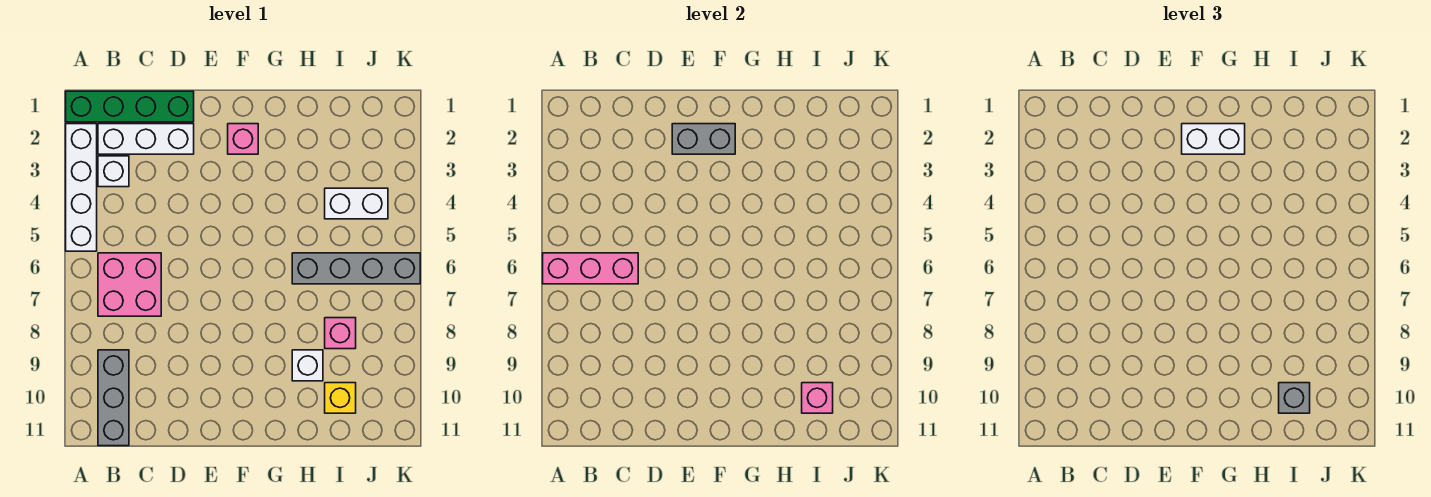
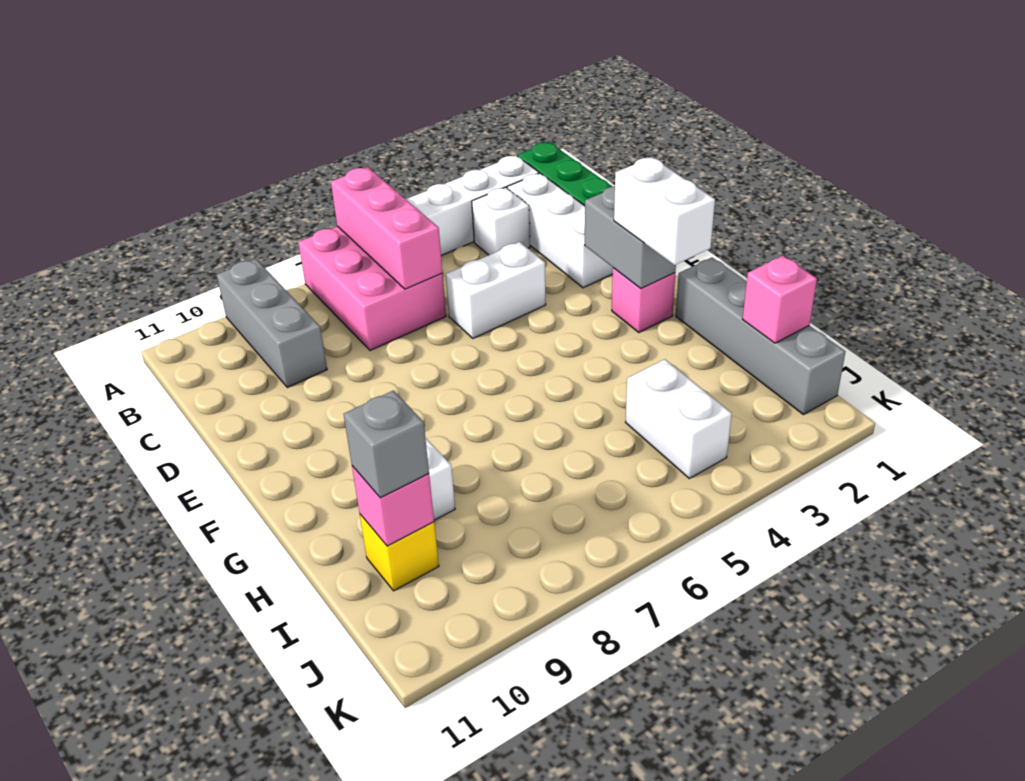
pink brick B6:C7 level 1 -> pink brick A6:C7 level 1
grey brick B9:B11 level 1 -> grey brick A9:C9 level 1
none -> white brick D4:D5 level 1
grey brick H6:K6 level 1 -> grey brick G1:J1 level 1
pink brick I8 level 1 -> pink brick I1 level 2

